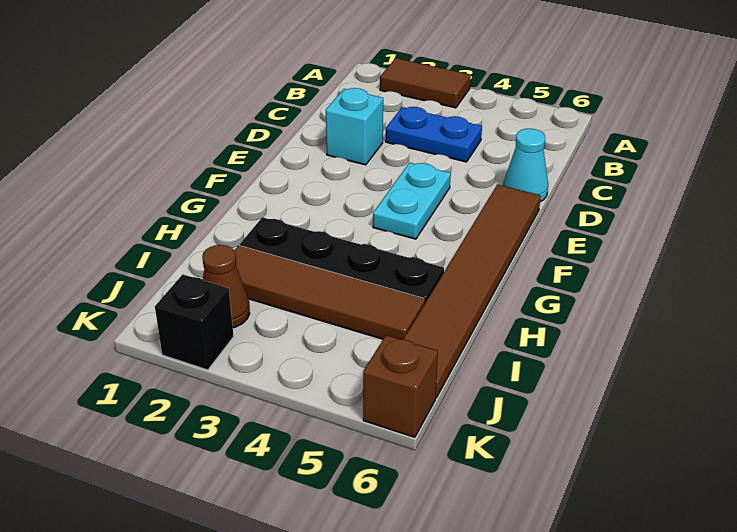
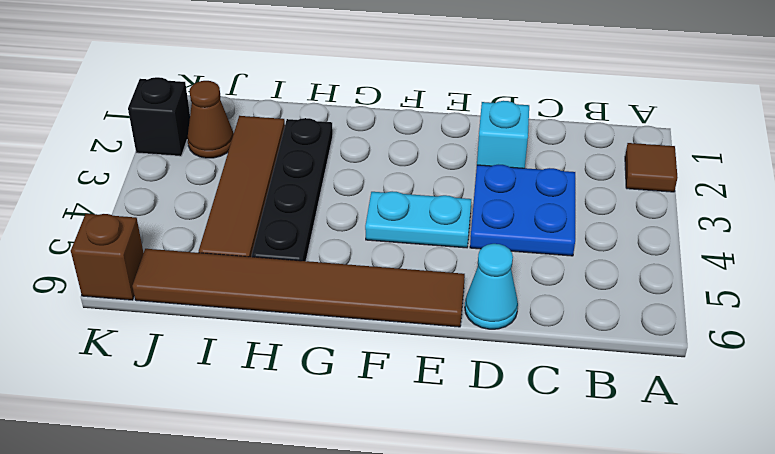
brown tile A2:A3 level 1 -> brown tile A2 level 1
blue plate C3:C4 level 1 -> blue plate C3:D4 level 1

